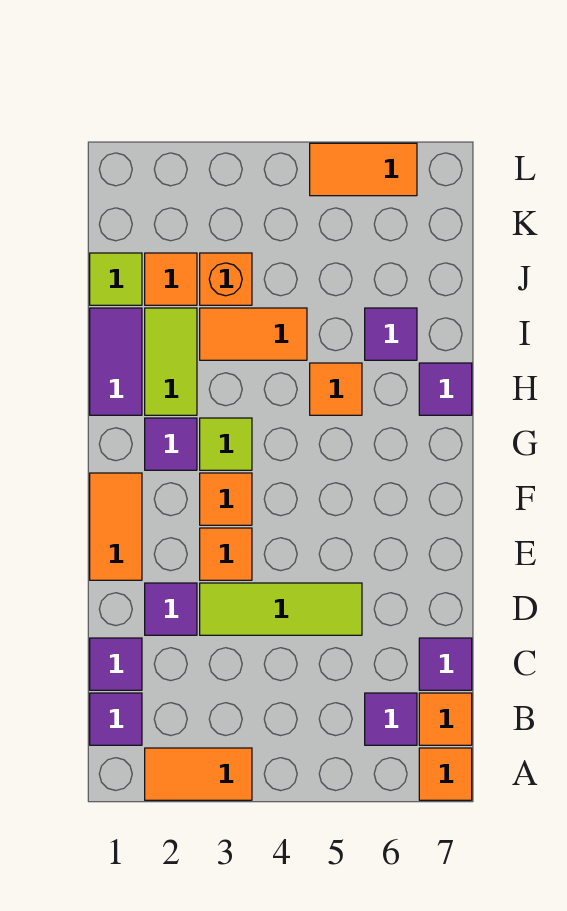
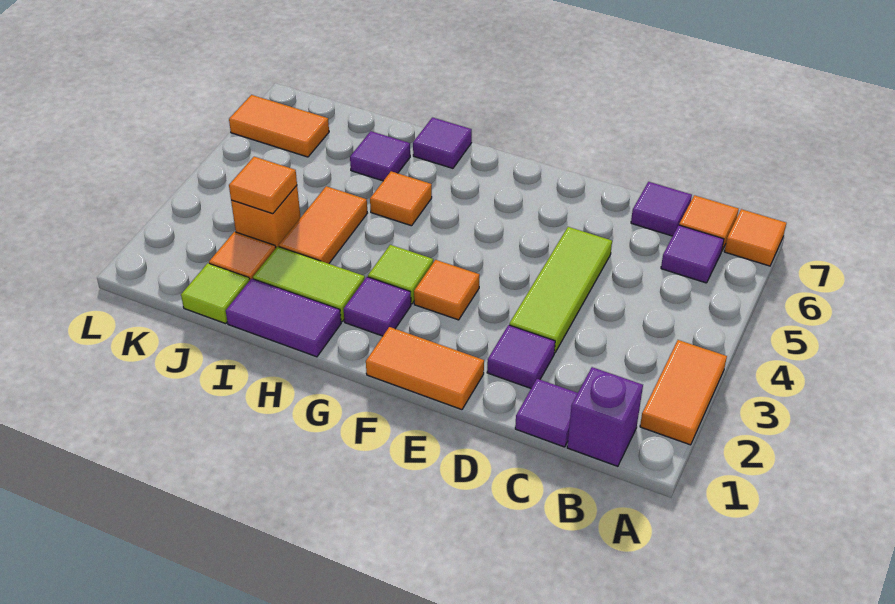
purple tile B1 level 1 -> purple brick B1 level 1
orange tile E3 level 1 -> orange tile J3 level 2
orange tile L5:L6 level 1 -> orange tile K6:L6 level 1

